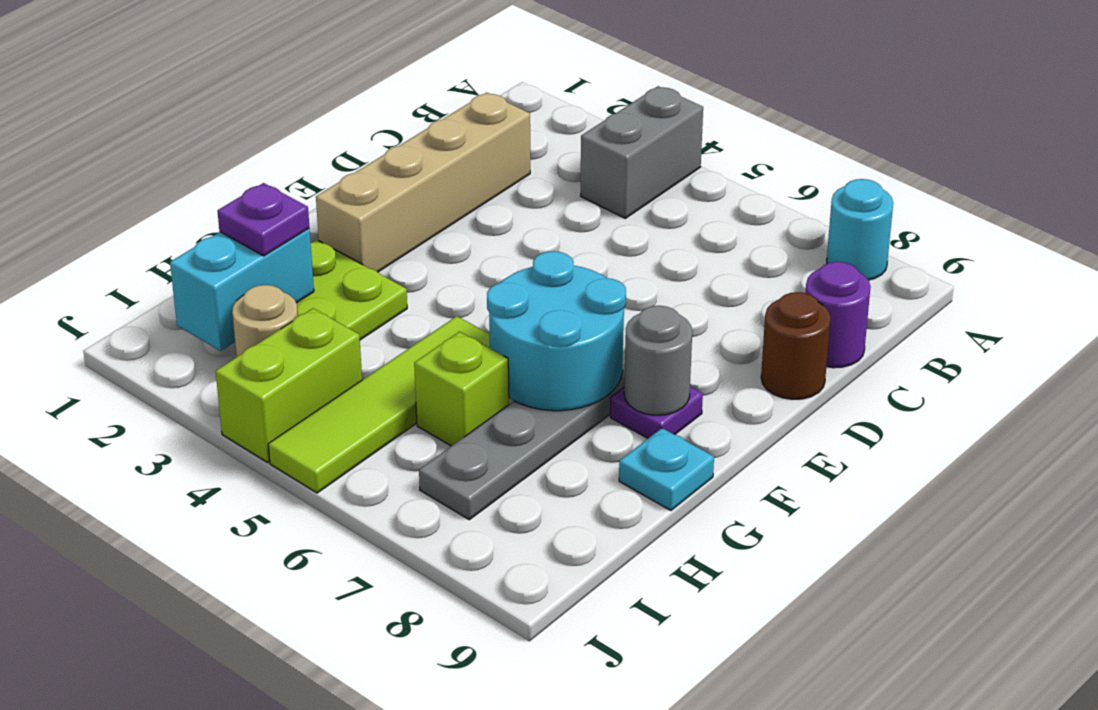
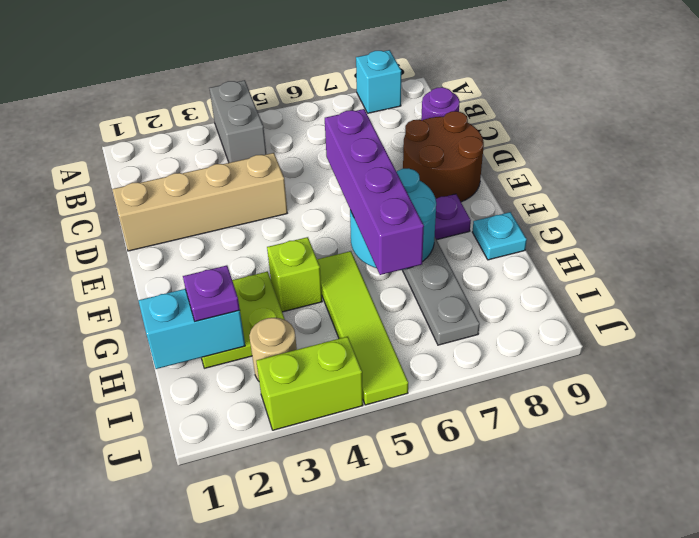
cyan round brick A8 level 1 -> cyan brick A8 level 1
tan brick C2:F2 level 1 -> tan brick D1:D4 level 1
brown round brick D9 level 1 -> brown round brick D8:E9 level 1
none -> purple brick E6:H6 level 3
grey round brick F8 level 2 -> none
cyan brick H2:I2 level 2 -> cyan brick H1:H2 level 2
lime brick H6 level 1 -> lime brick G4 level 1
lime brick I4:J4 level 1 -> lime brick J3:J4 level 1

